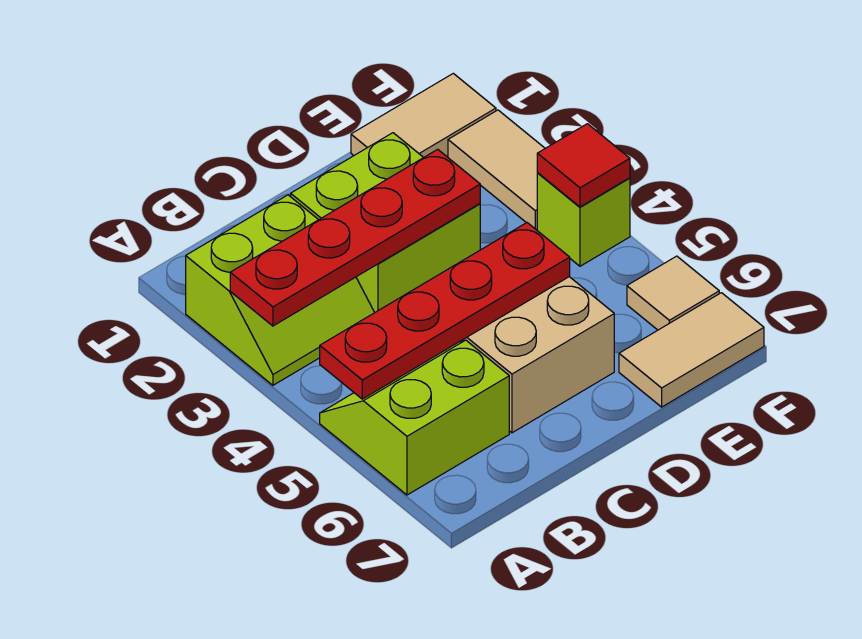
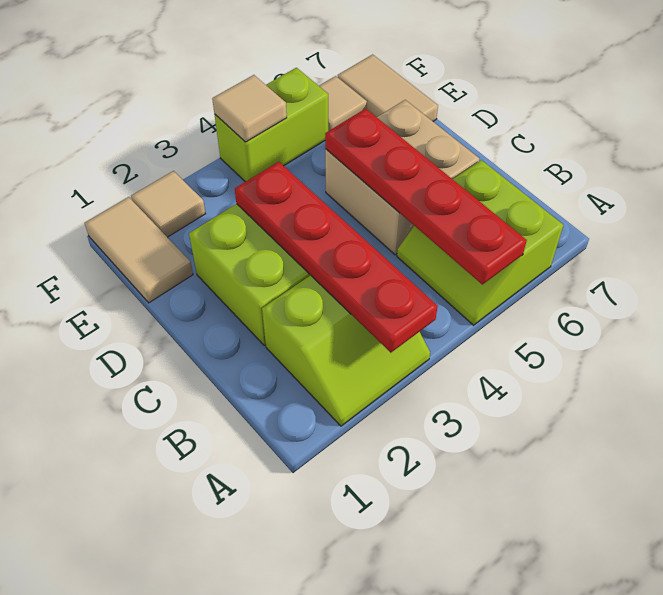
lime slope A2:B3 level 1 top 2 -> lime slope A2:B3 level 1 top B
tan tile F2:F3 level 1 -> tan tile F2 level 1
lime brick F4 level 1 -> lime brick F4:F5 level 1
red tile F4 level 2 -> tan tile F4 level 2

